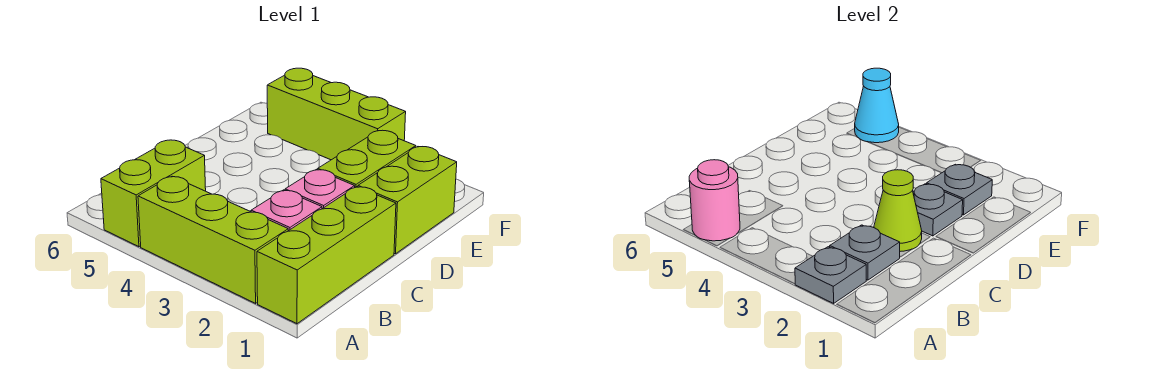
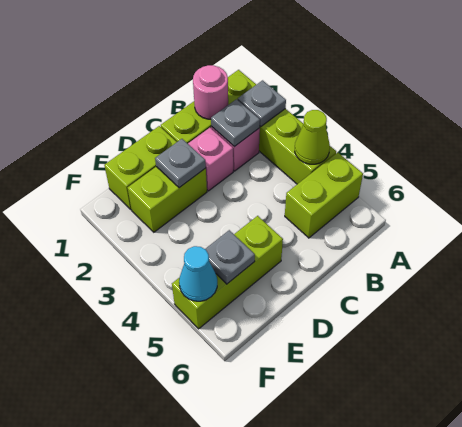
pink round brick A5 level 2 -> pink round brick B1 level 2
lime cone C2 level 2 -> lime cone A4 level 2
grey plate E2 level 2 -> grey plate E5 level 2
lime brick F3:F5 level 1 -> lime brick D5:F5 level 1

